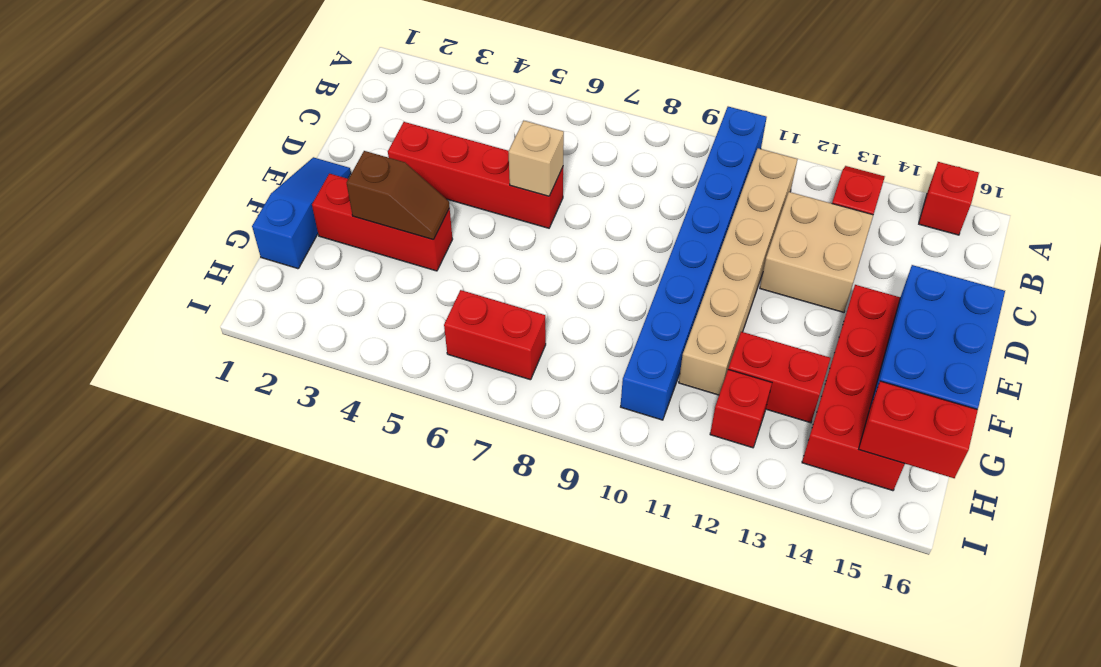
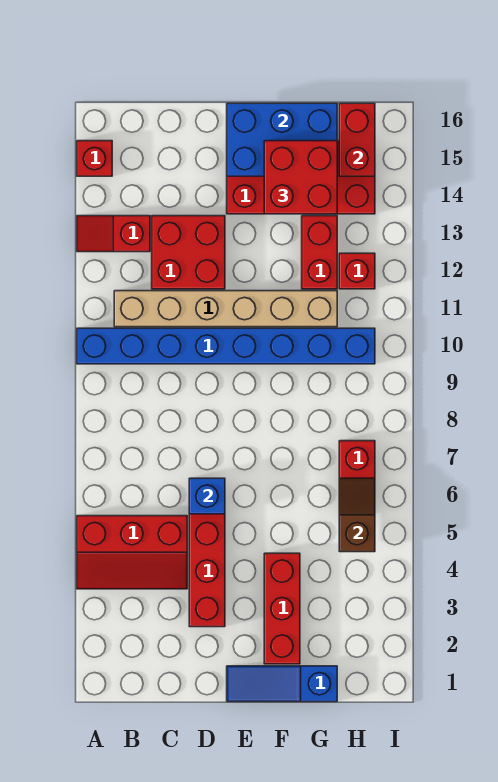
none -> red slope A4:C5 level 1 top 5
tan brick C12:D13 level 1 -> red brick C12:D13 level 1
tan brick D6 level 2 -> blue brick D6 level 2
brown slope F3:F4 level 2 top 3 -> brown slope H5:H6 level 2 top 5
none -> red brick F14:G15 level 3

